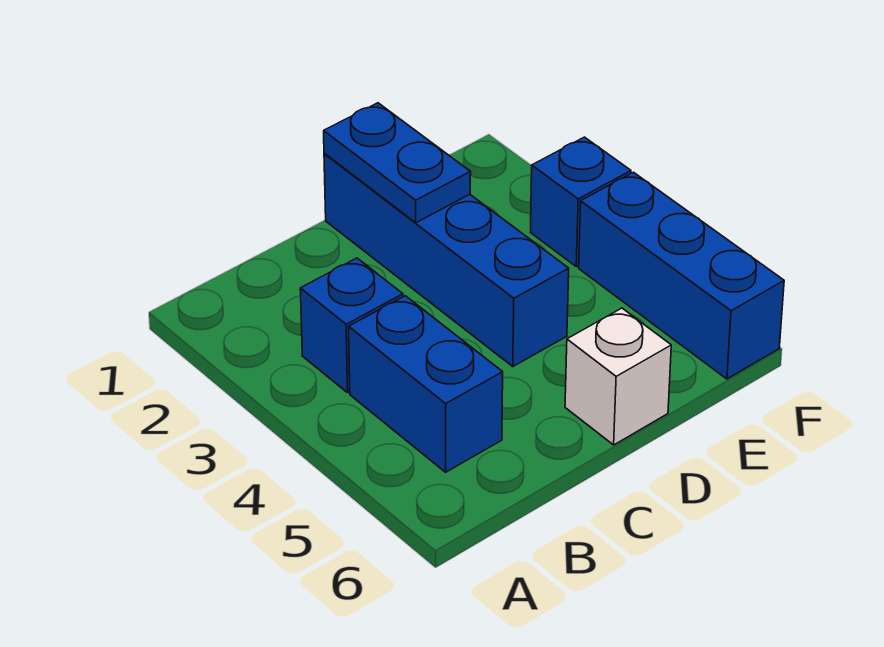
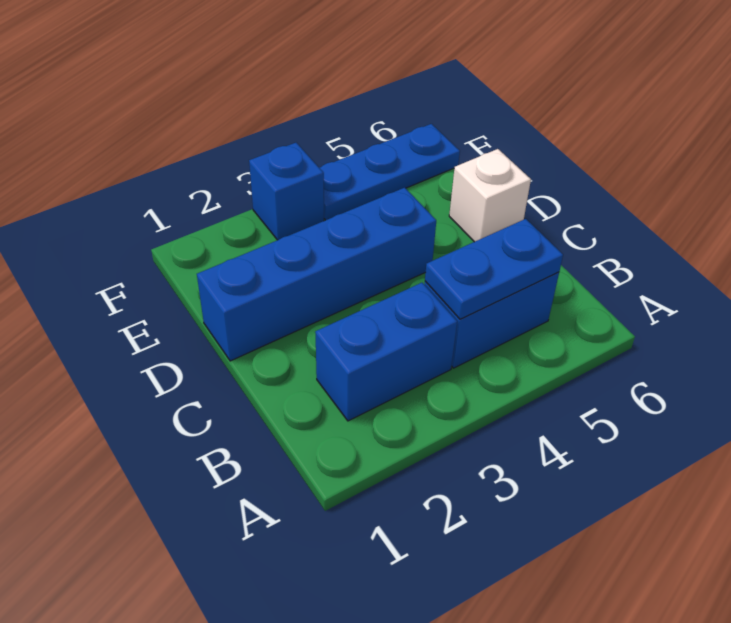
blue brick B3 level 1 -> blue brick B2:B3 level 1
blue plate D1:D2 level 2 -> blue plate B4:B5 level 2
blue brick F4:F6 level 1 -> blue plate F4:F6 level 1

